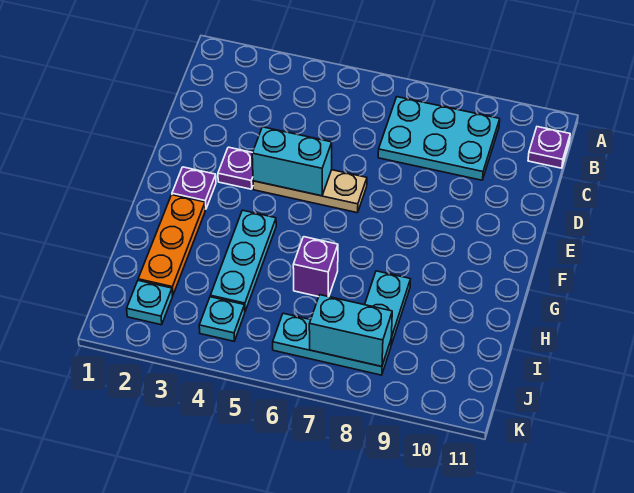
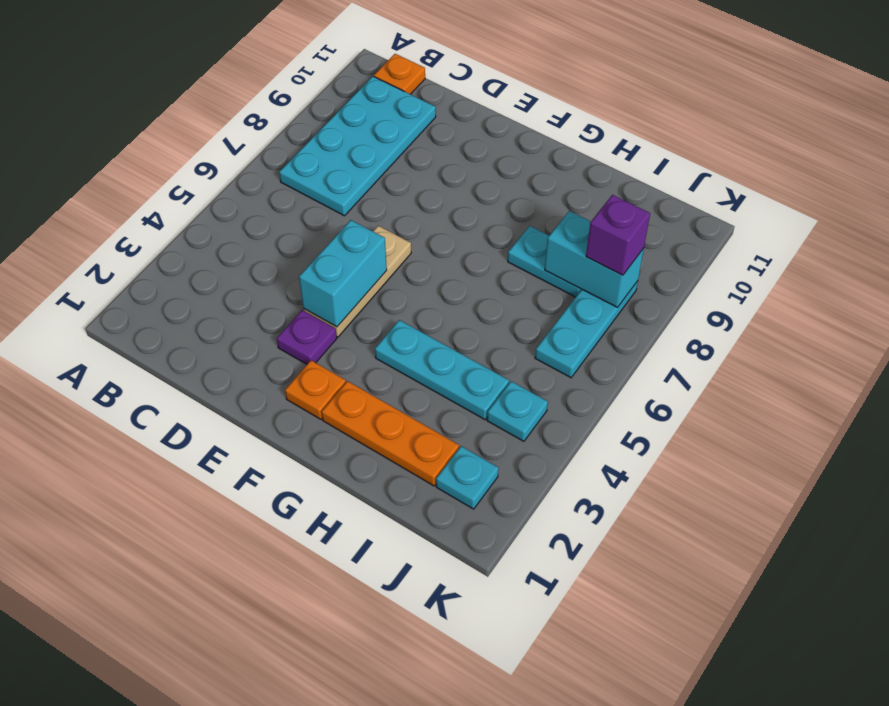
cyan plate B7:C9 level 1 -> cyan plate B7:C10 level 1
purple plate B11 level 1 -> orange plate B11 level 1
purple plate F2 level 1 -> orange plate F2 level 1
purple brick H6 level 1 -> purple brick J8 level 3
cyan brick J7:J8 level 2 -> cyan brick I8:J8 level 2

